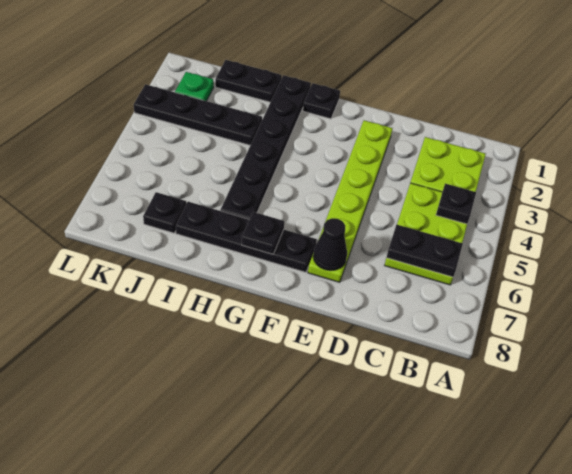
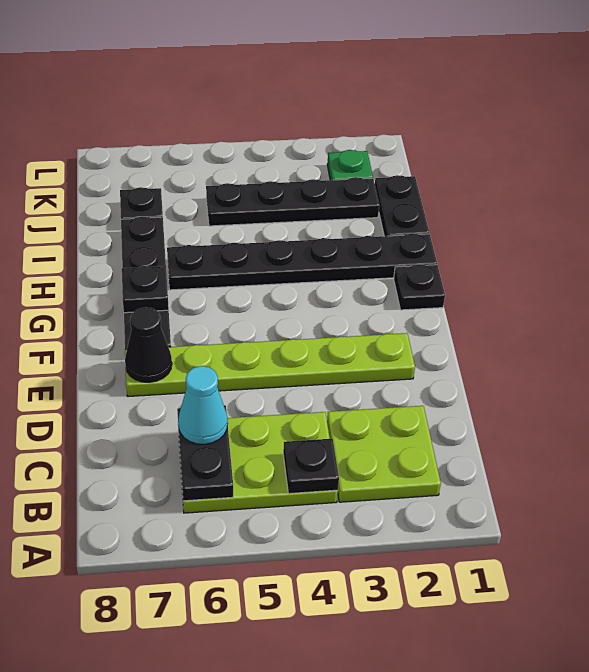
none -> cyan cone C6 level 3
black plate I3:L3 level 1 -> black plate J2:J5 level 1

